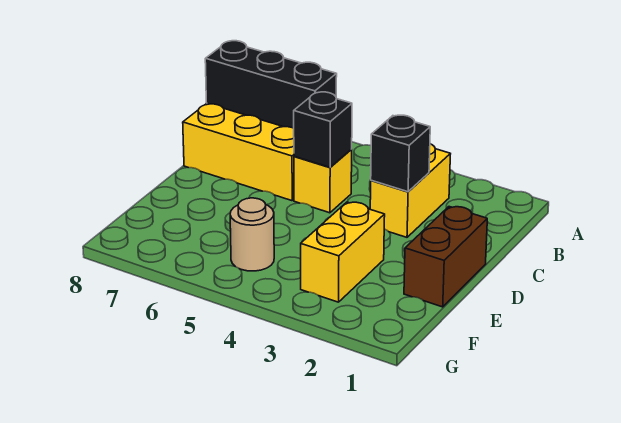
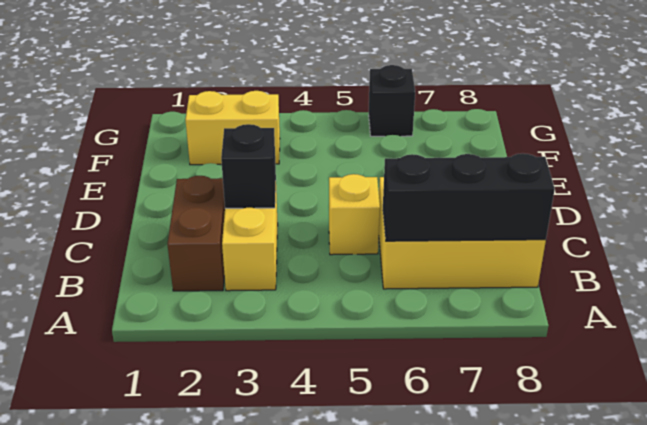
black brick C5 level 2 -> black brick G6 level 1
brown brick D1:E1 level 1 -> brown brick B2:C2 level 1
yellow brick E3:F3 level 1 -> yellow brick F2:F3 level 1
tan round brick F5 level 1 -> none

